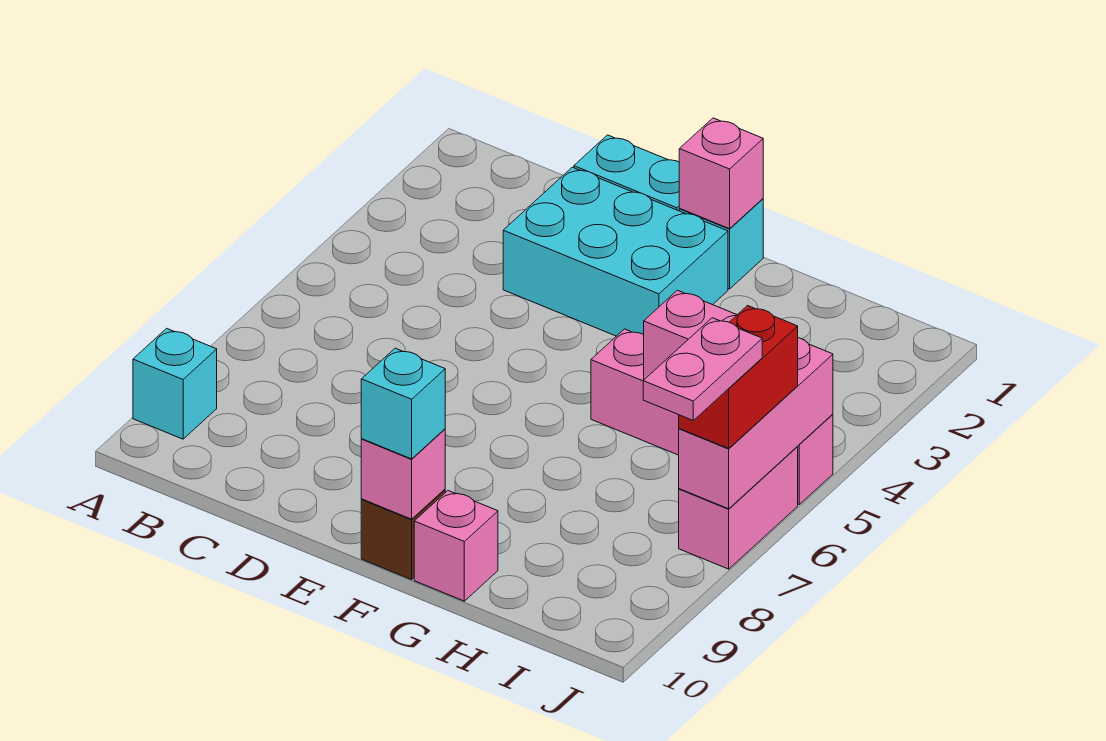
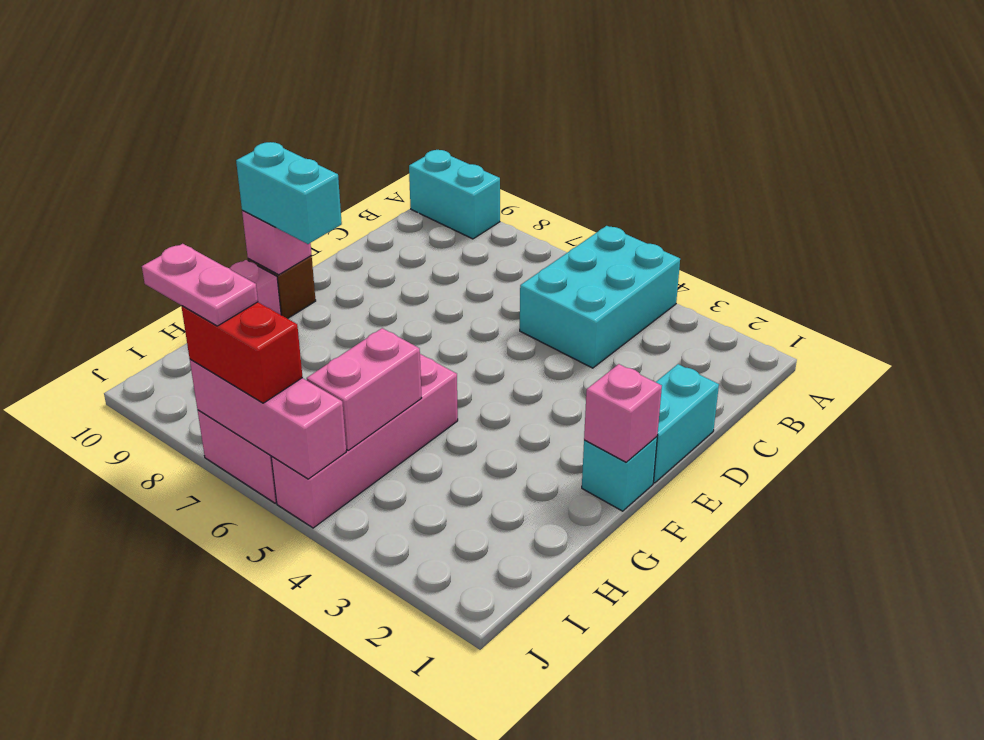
cyan brick A9 level 1 -> cyan brick A9:A10 level 1
cyan brick D2:F3 level 1 -> cyan brick A4:C5 level 1
cyan brick F10 level 3 -> cyan brick F9:F10 level 3

